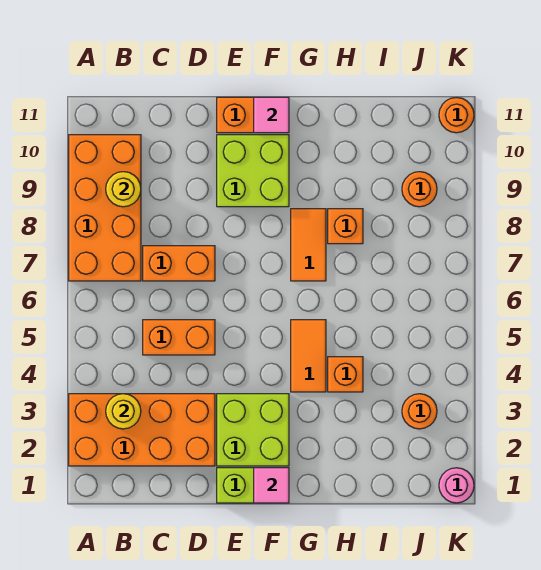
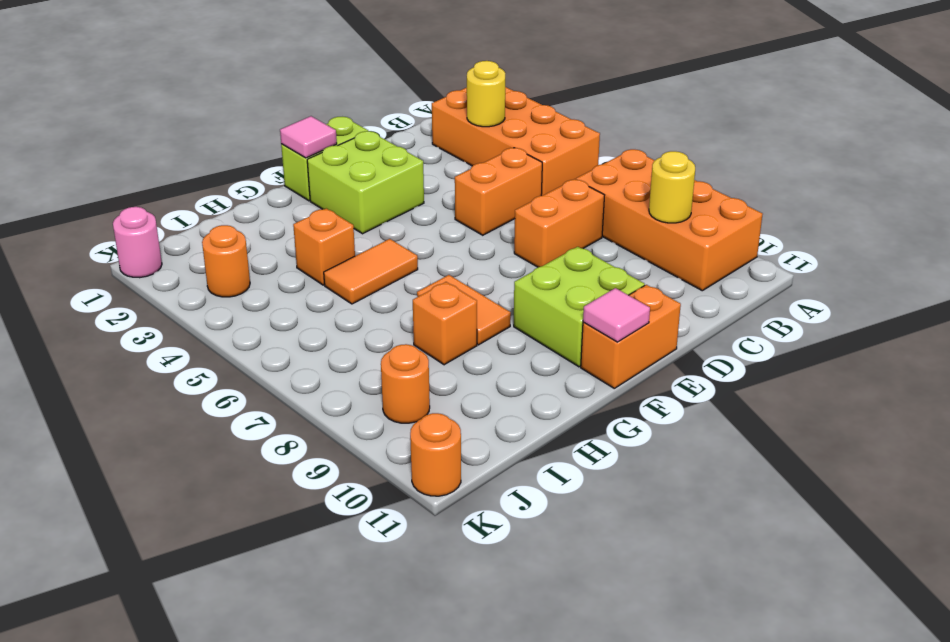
orange brick A2:D3 level 1 -> orange brick A2:B5 level 1
orange tile G4:G5 level 1 -> orange tile G5:H5 level 1

